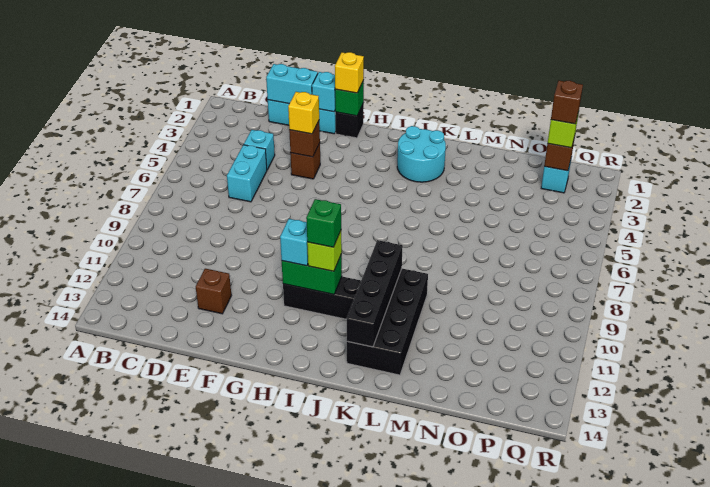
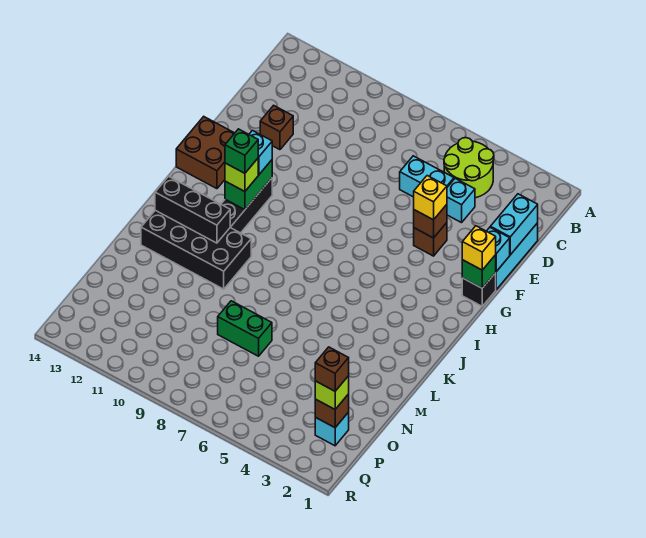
none -> lime round brick B4:C5 level 1
none -> brown brick G13:H14 level 1
cyan round brick J2:K3 level 1 -> none
black brick K10:K13 level 2 -> black brick K11:K13 level 2
none -> green brick N7:N8 level 1

